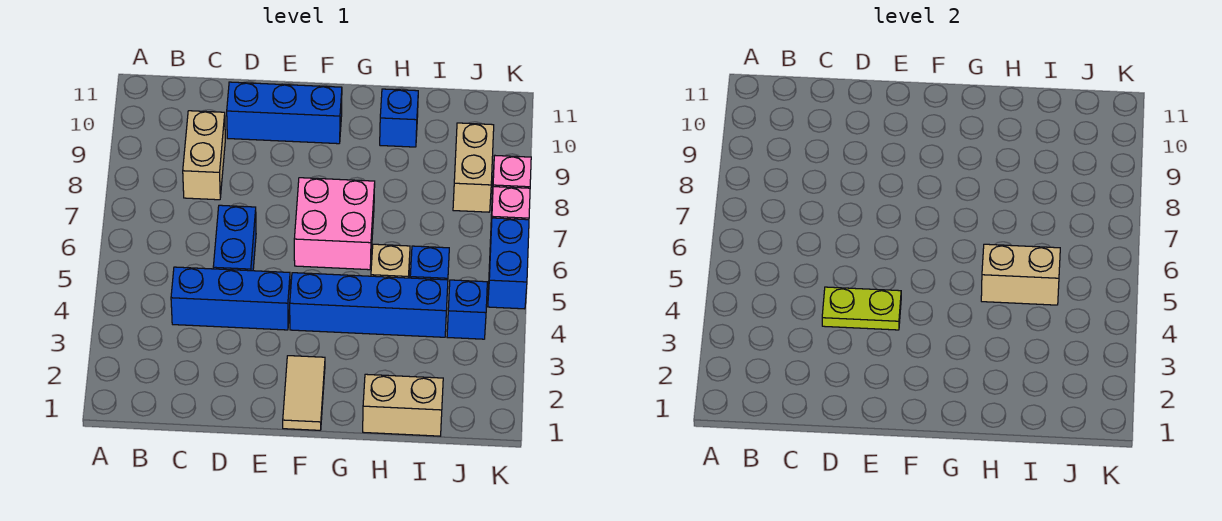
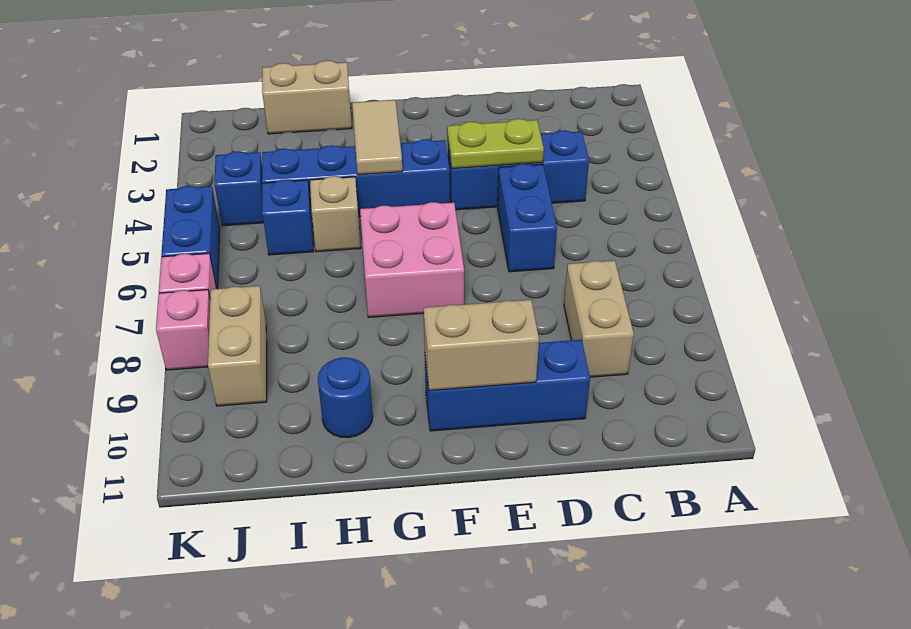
tan tile F1:F2 level 1 -> tan tile G3:G4 level 2
tan brick H5:I5 level 2 -> tan brick E10:F10 level 2
blue brick H10 level 1 -> blue round brick H10 level 1

